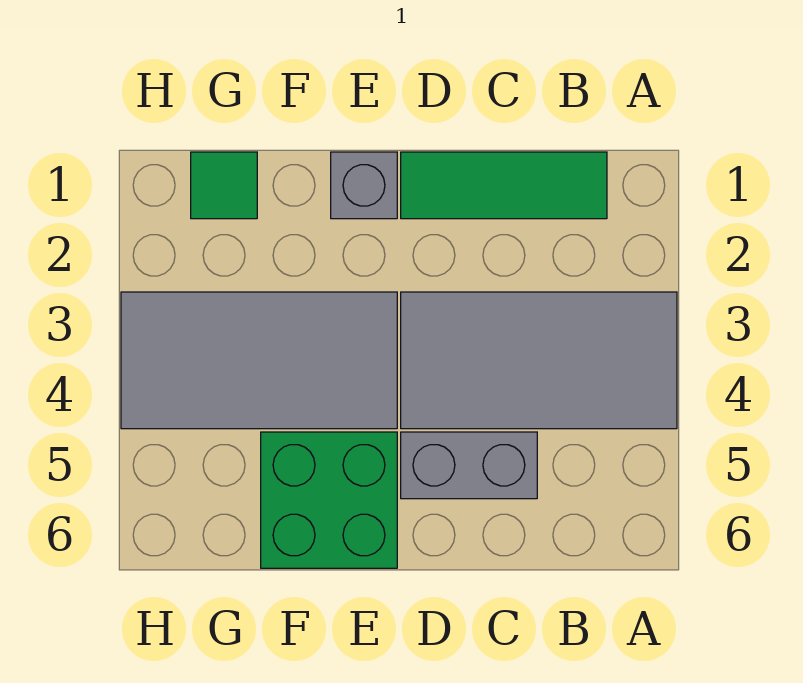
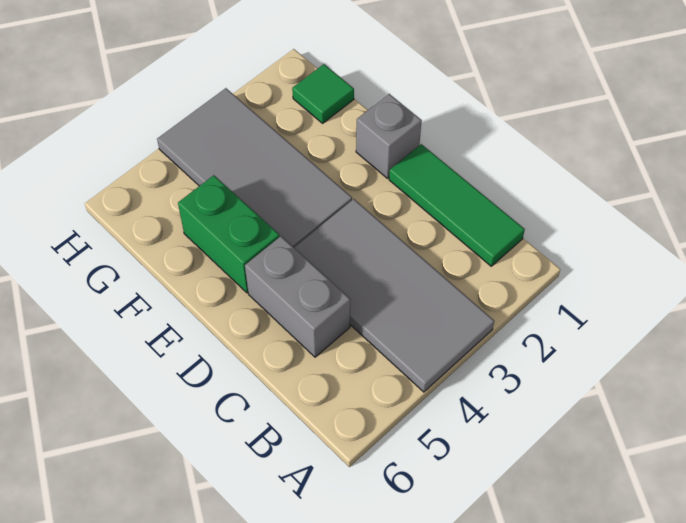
green brick E5:F6 level 1 -> green brick E5:F5 level 1

